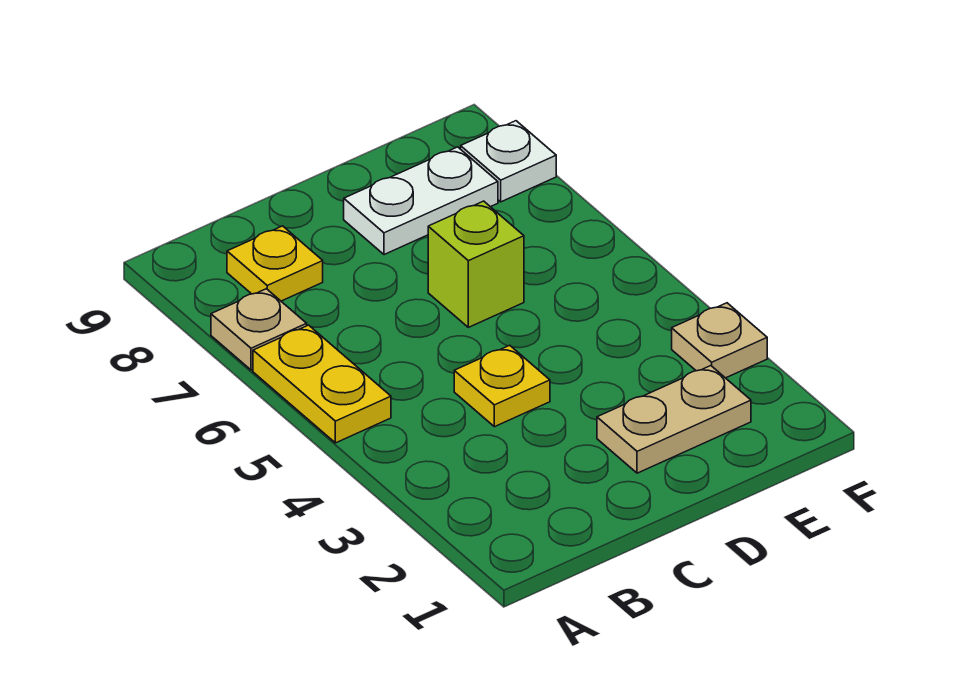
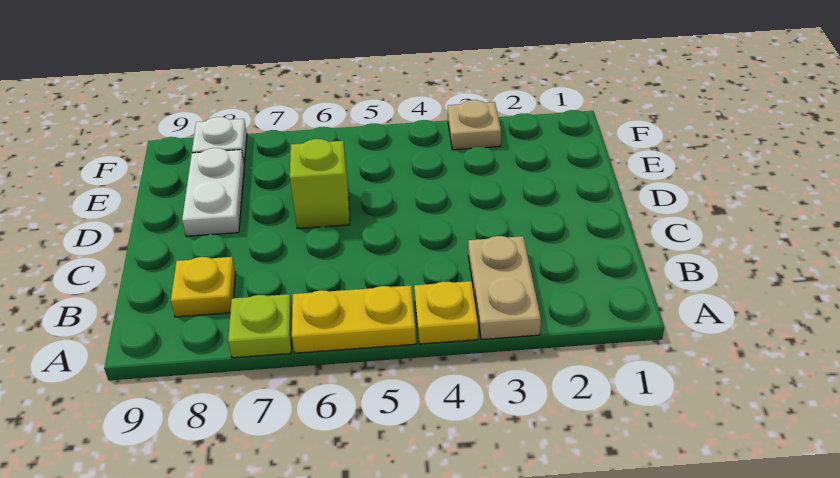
tan plate A7 level 1 -> lime plate A7 level 1
yellow plate C4 level 1 -> yellow plate A4 level 1
tan plate D2:E2 level 1 -> tan plate A3:B3 level 1

